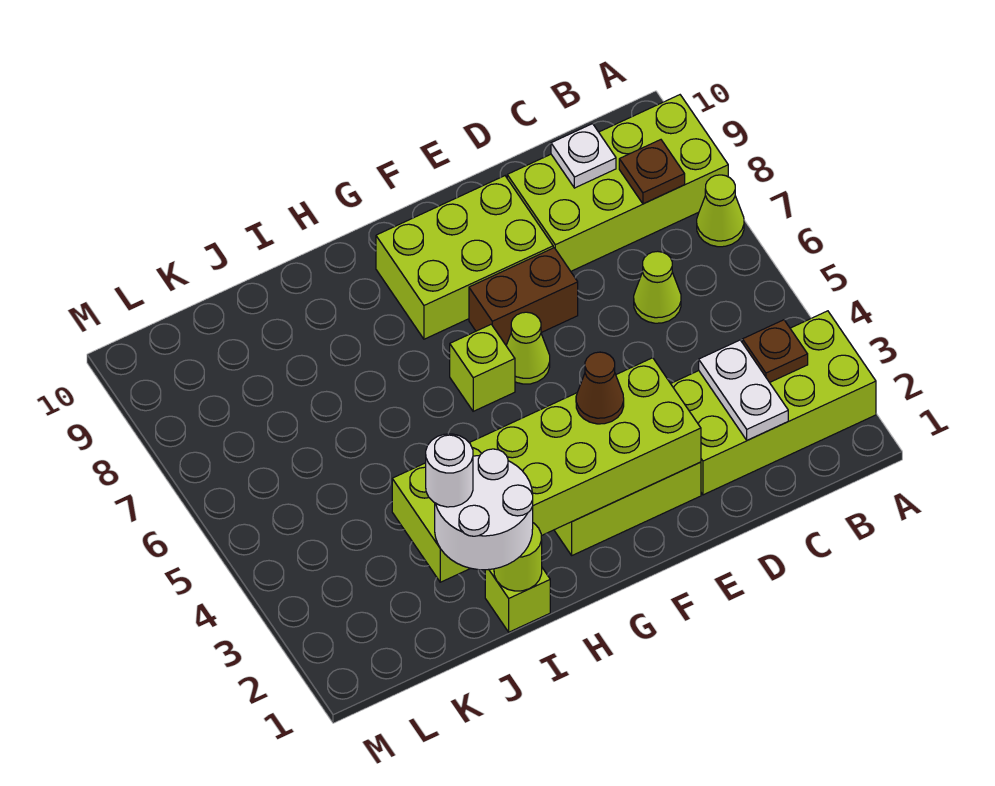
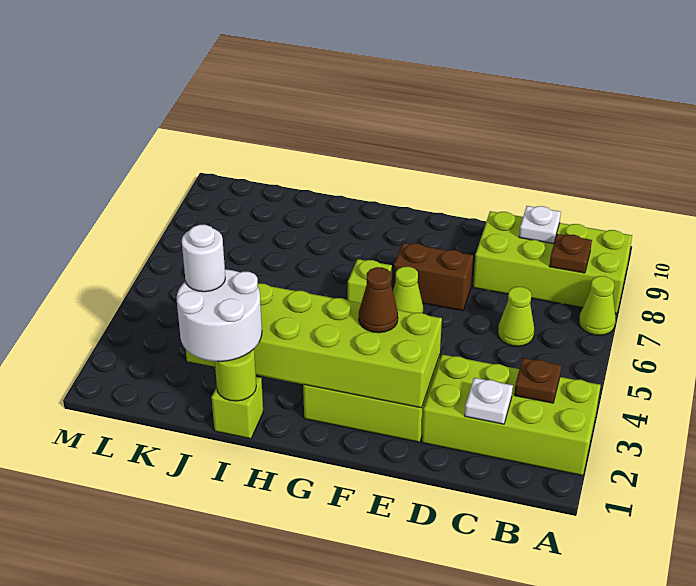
white plate C2:C3 level 2 -> white plate C2 level 2
lime brick E8:G9 level 1 -> none

